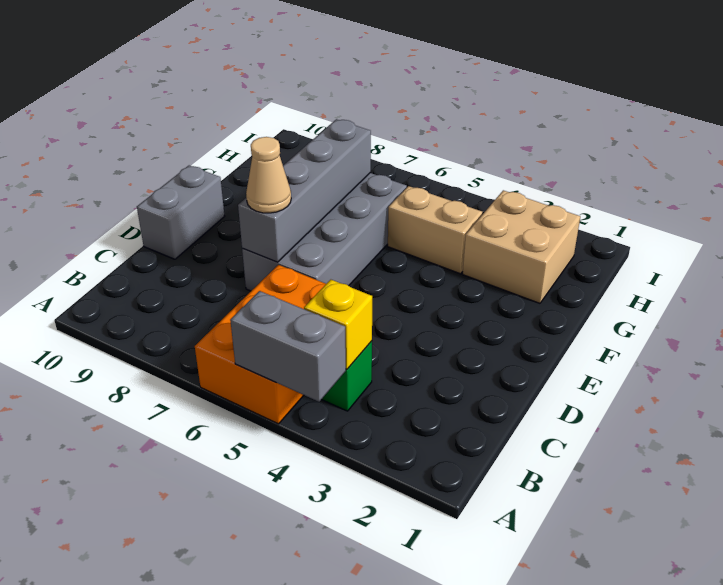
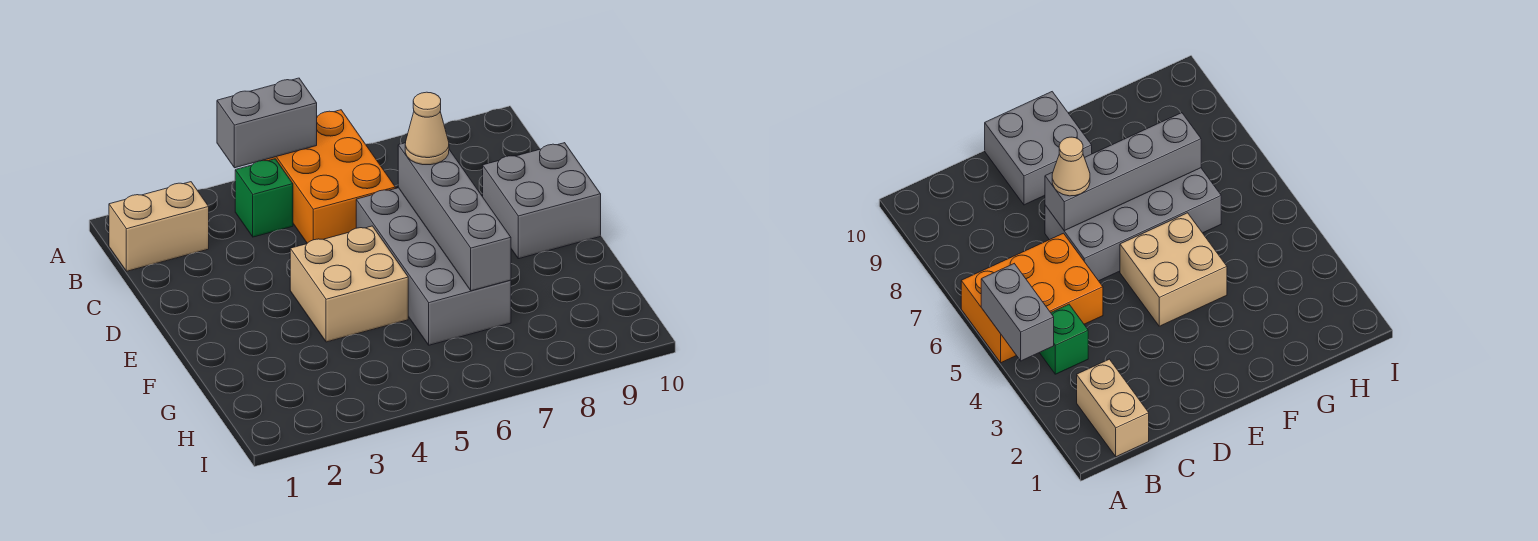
yellow brick B4 level 2 -> none
grey brick D10:E10 level 1 -> grey brick D9:E10 level 1
tan brick G2:H3 level 1 -> tan brick E4:F5 level 1
tan brick G4:G5 level 1 -> tan brick B1:B2 level 1

